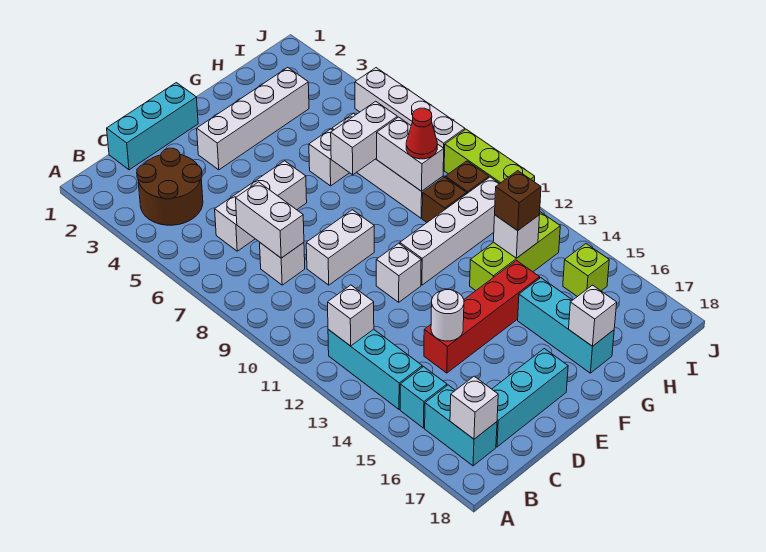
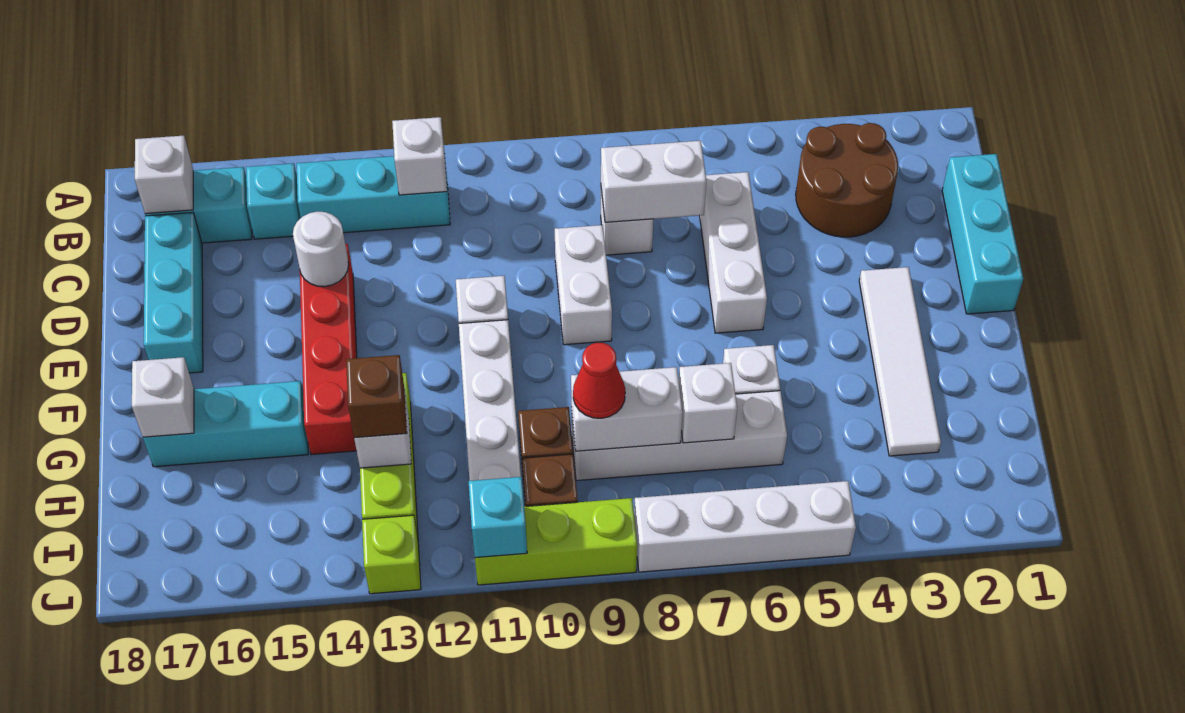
white brick E3:H3 level 1 -> white tile E3:H3 level 1
white brick G7:H7 level 2 -> white brick H7 level 2
lime brick I15 level 1 -> lime brick J13 level 1
none -> cyan brick J11 level 2

